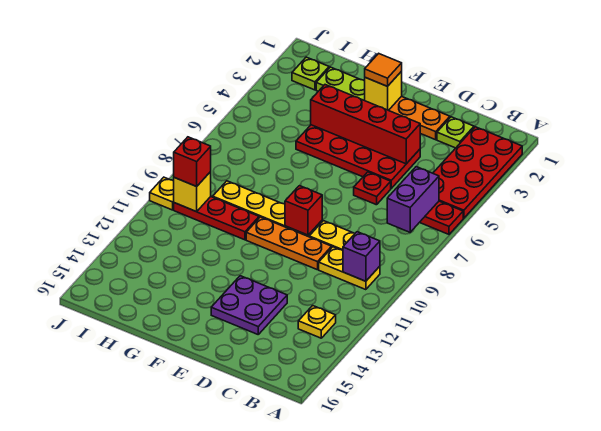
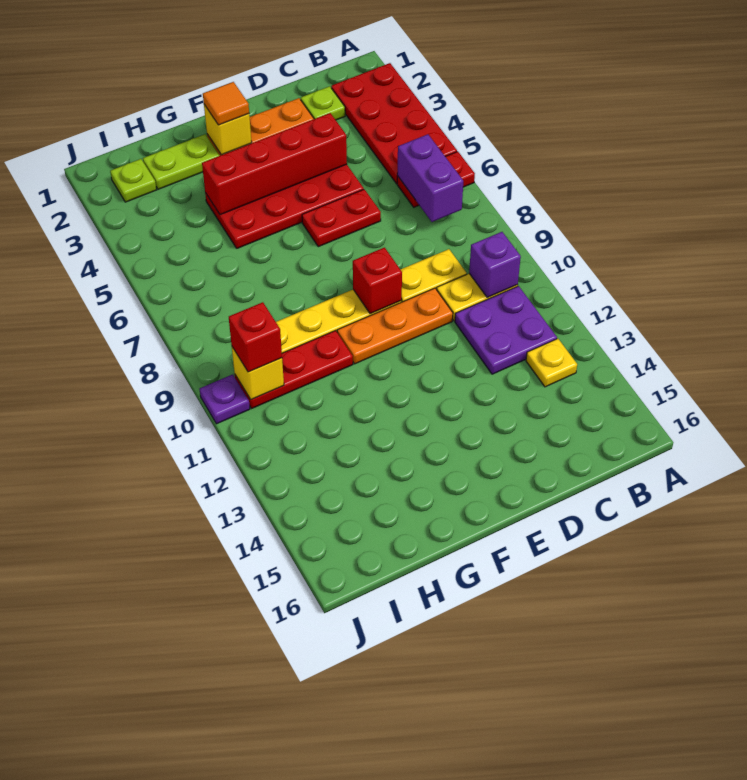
red plate D6 level 1 -> red plate D6:E6 level 1
purple plate D13:E14 level 1 -> purple plate B11:C12 level 1
yellow plate J10 level 1 -> purple plate J10 level 1

